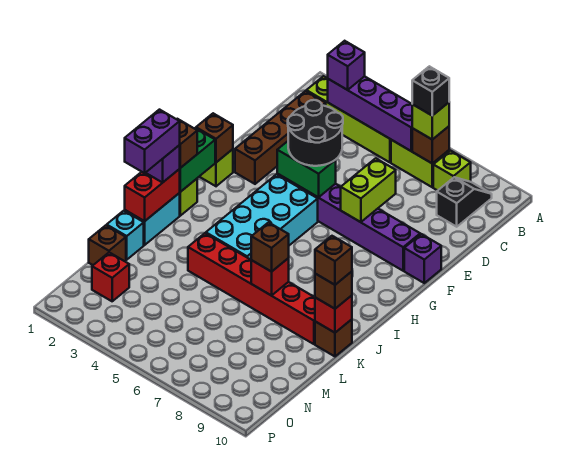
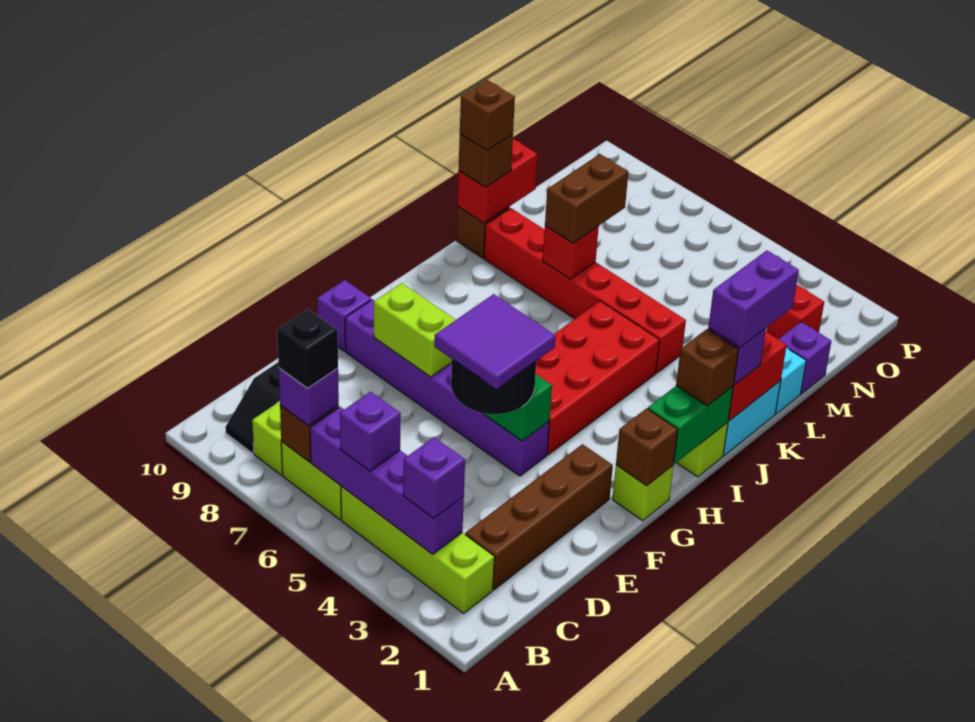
none -> purple brick B5 level 3
lime brick B7 level 3 -> purple brick B7 level 3
none -> purple tile E4:F5 level 4
lime brick E7:F7 level 2 -> lime brick F7:F8 level 2
cyan brick G4:J5 level 1 -> red brick G4:J5 level 1
brown brick K7 level 3 -> brown brick K7:L7 level 3
red brick K10 level 2 -> red brick K10:L10 level 2
brown brick M1 level 1 -> purple brick M1 level 1

